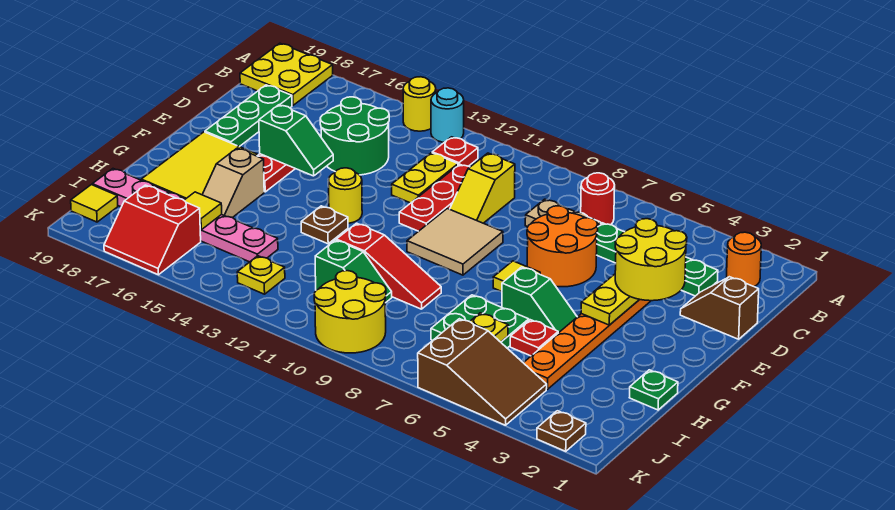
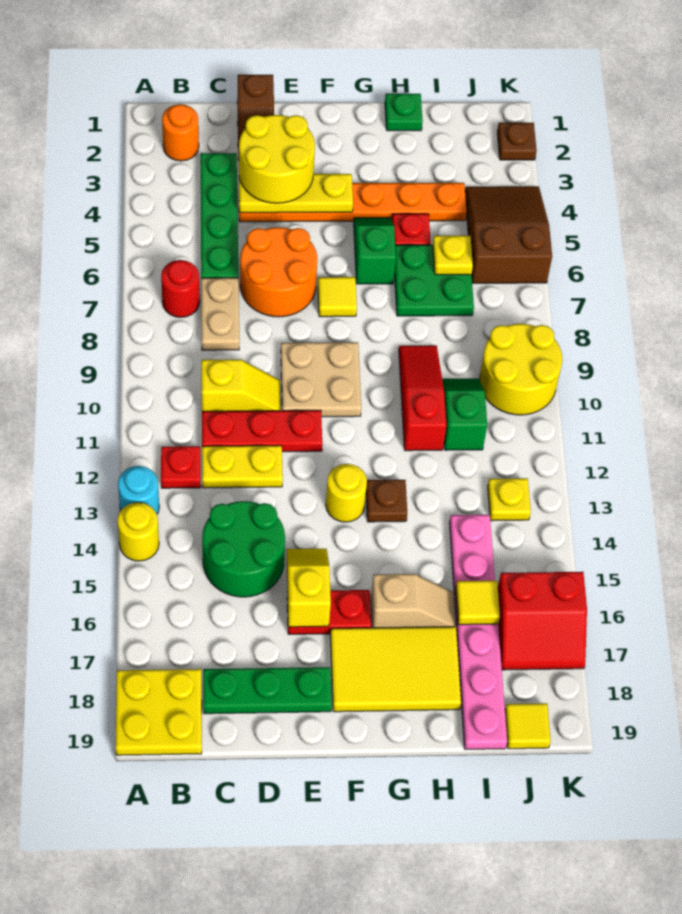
tan tile E9:F10 level 1 -> tan plate E9:F10 level 1
green slope E15:E16 level 2 top 16 -> yellow slope E15:E16 level 2 top 16
red slope J16:K17 level 1 top J -> red slope J16:K17 level 1 top 16

